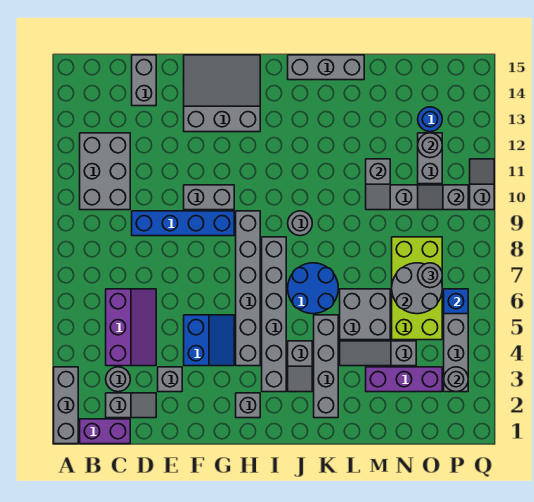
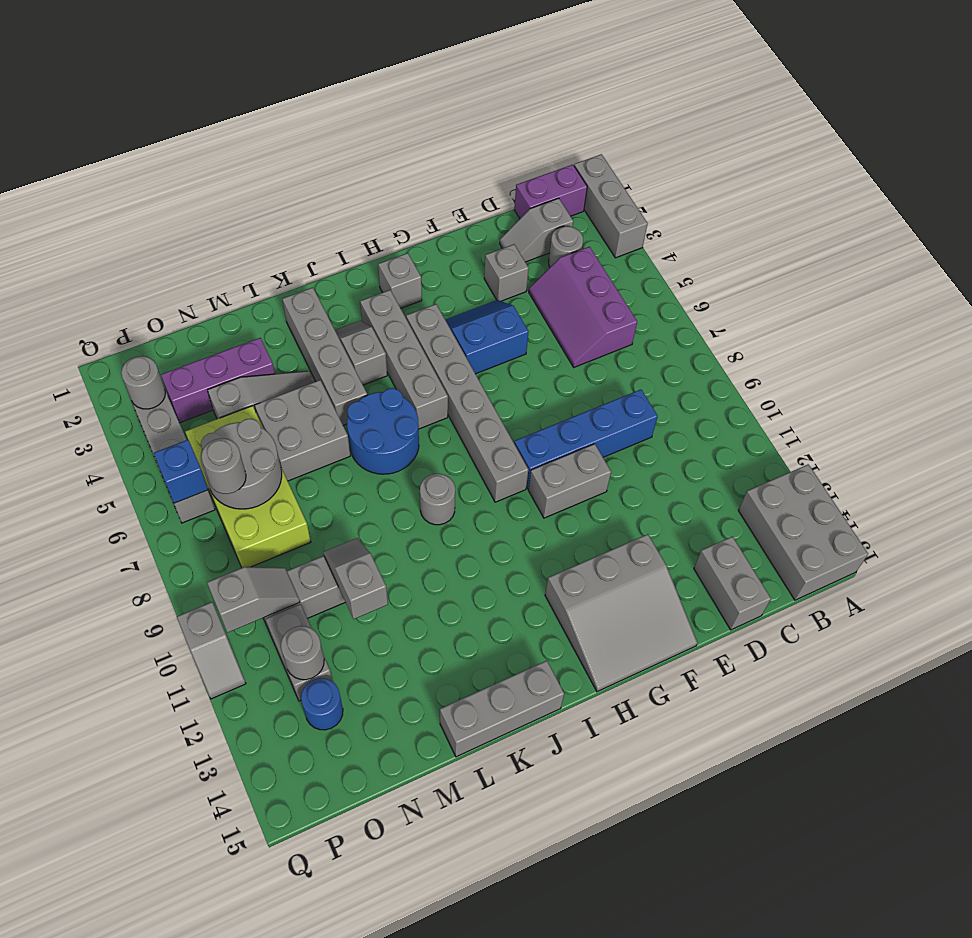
grey brick B10:C12 level 1 -> grey brick A13:B15 level 1
blue slope F4:G5 level 1 top F -> blue slope F4:G5 level 1 top 5
grey brick I3:I8 level 1 -> grey brick I3:I6 level 1

